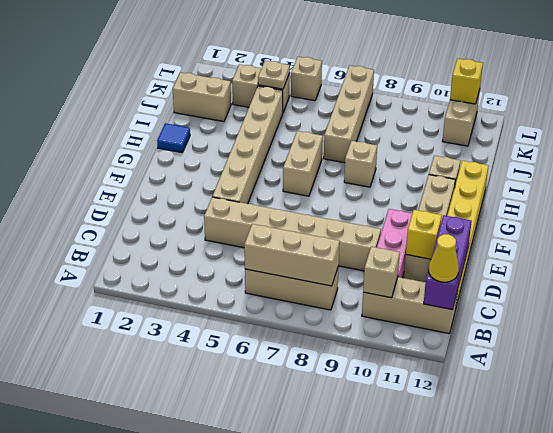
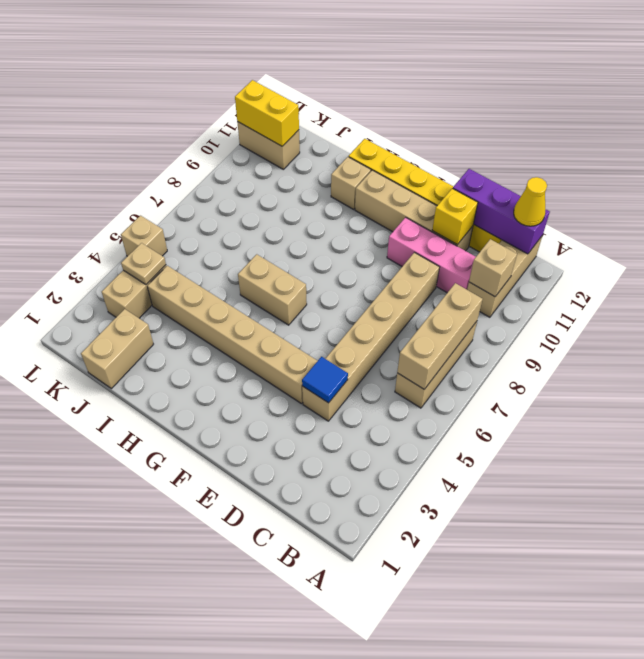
blue tile H1 level 1 -> blue tile D4 level 2
tan brick H8 level 1 -> none
tan brick I7:L7 level 1 -> none
yellow brick L11 level 2 -> yellow brick K11:L11 level 2

